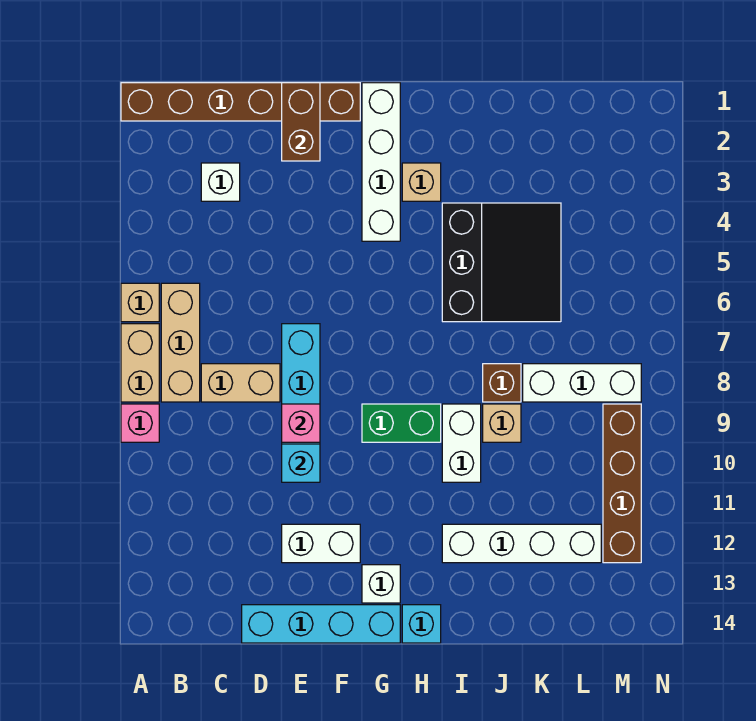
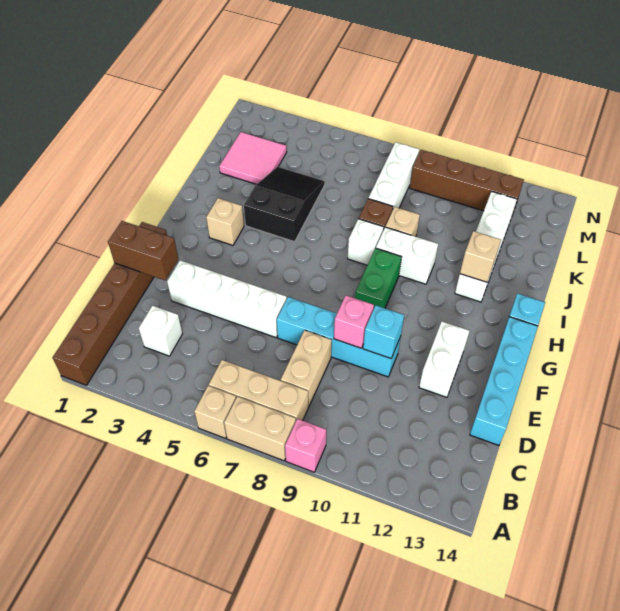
white brick G1:G4 level 1 -> white brick E3:E6 level 1
white brick G13 level 1 -> white brick I8 level 1
black slope I4:K6 level 1 top I -> black slope I4:K5 level 1 top I
none -> tan brick I12 level 2
none -> pink tile K2:L3 level 1

